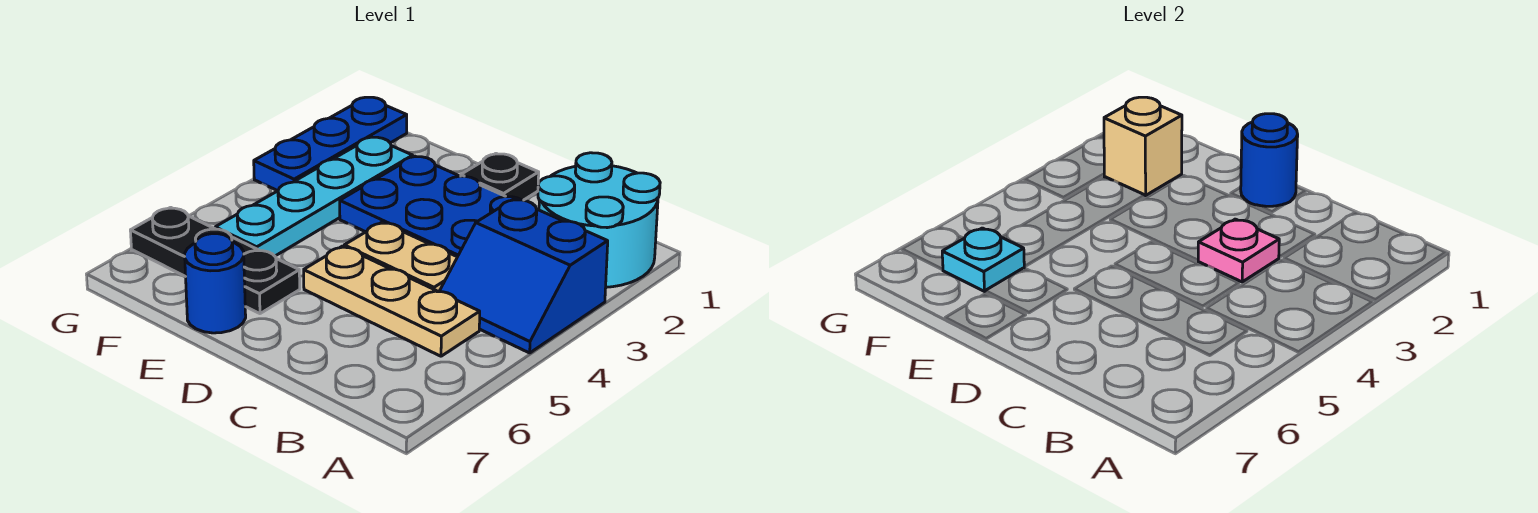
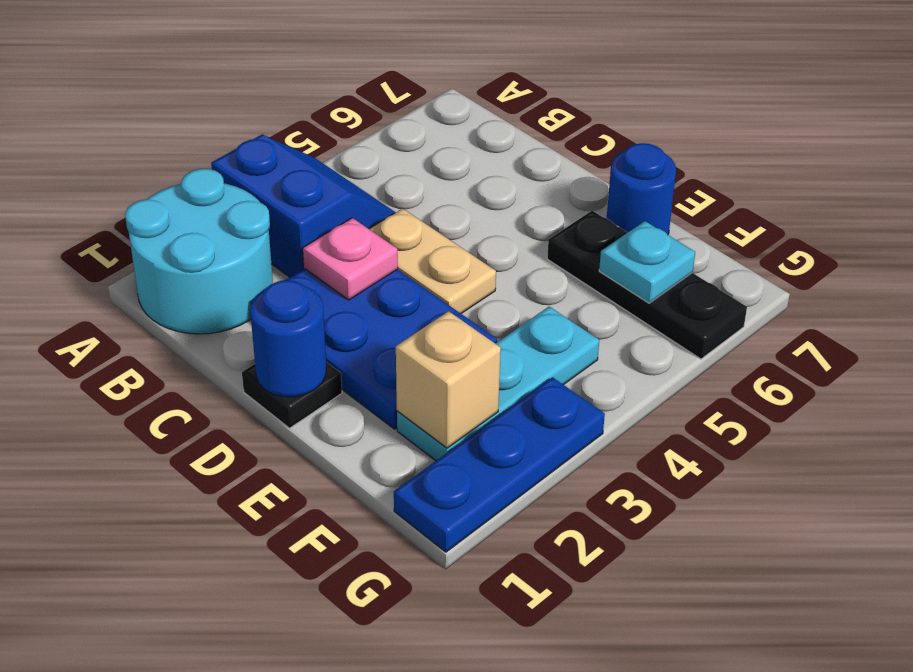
tan plate B5:D5 level 1 -> none
cyan plate F2:F5 level 1 -> cyan plate F2:F4 level 1

